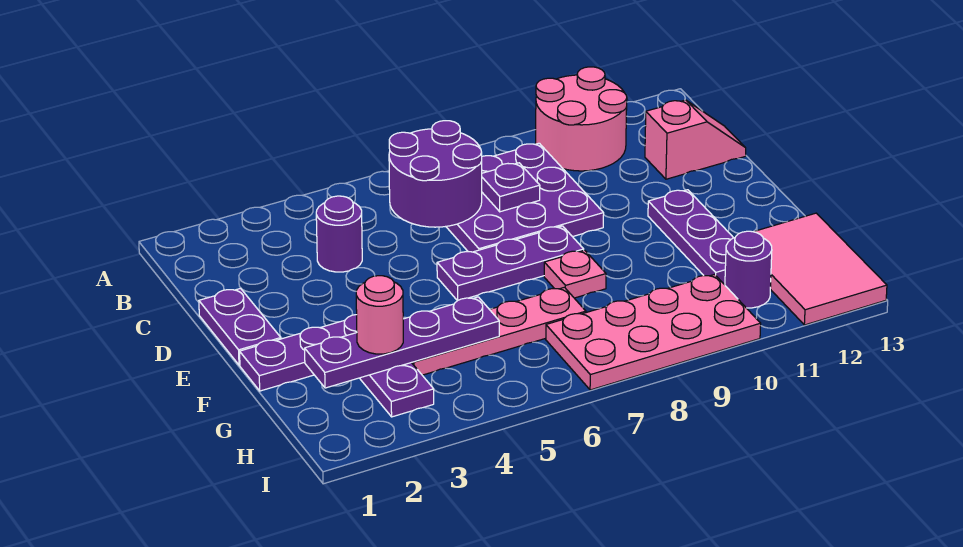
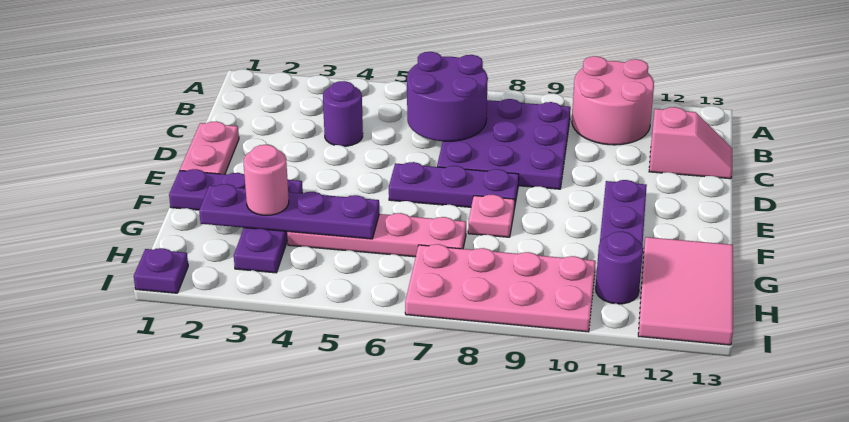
purple plate C8 level 2 -> purple plate I1 level 1
purple plate D1:E1 level 1 -> pink plate D1:E1 level 1

